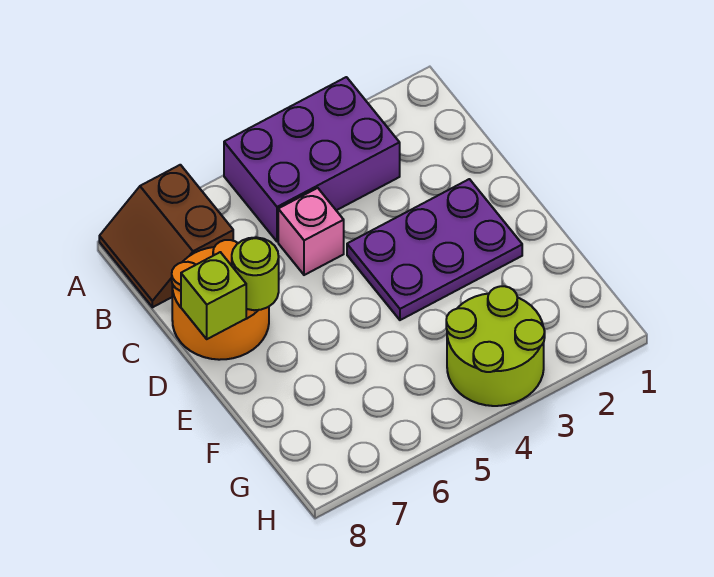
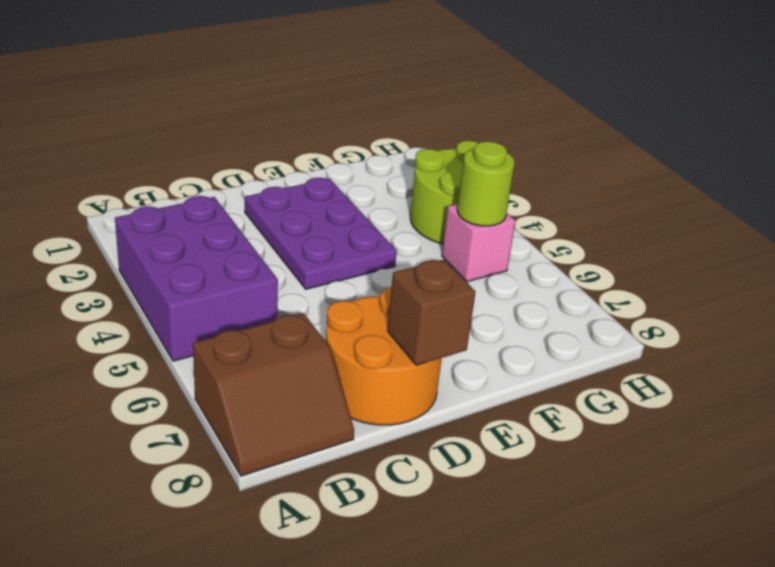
pink brick C5 level 1 -> pink brick G5 level 1
lime round brick D7 level 2 -> lime round brick G5 level 2
lime brick D8 level 2 -> brown brick D8 level 2

